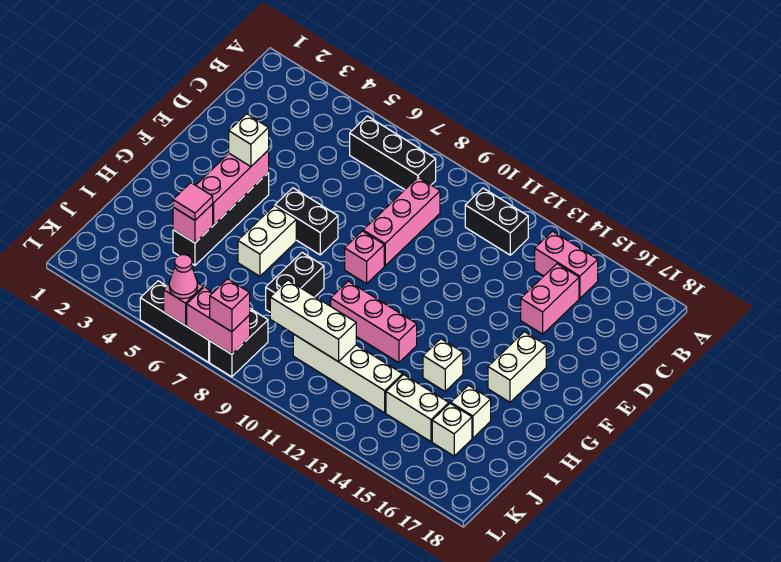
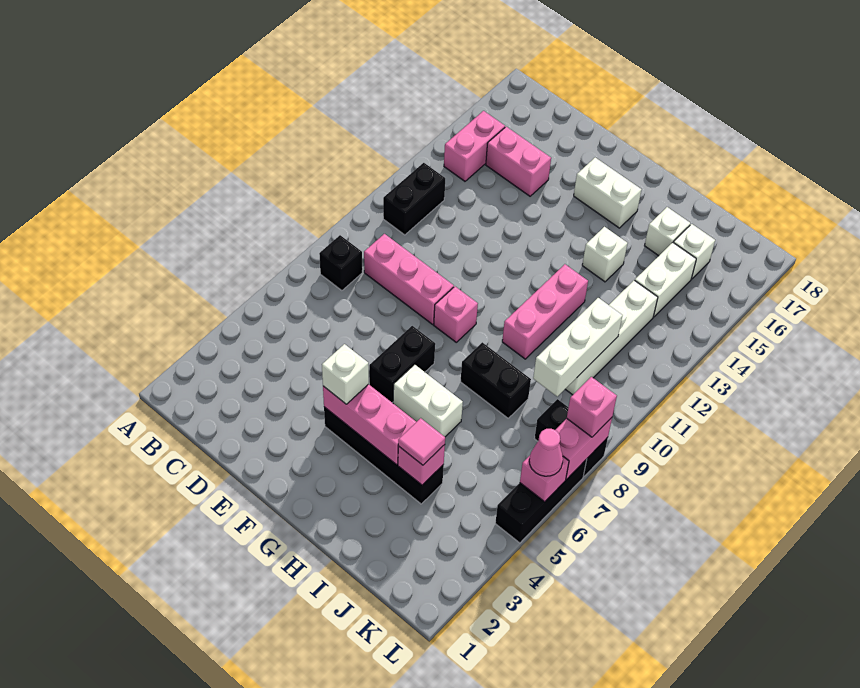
black brick B6:B8 level 1 -> black brick B8 level 1

